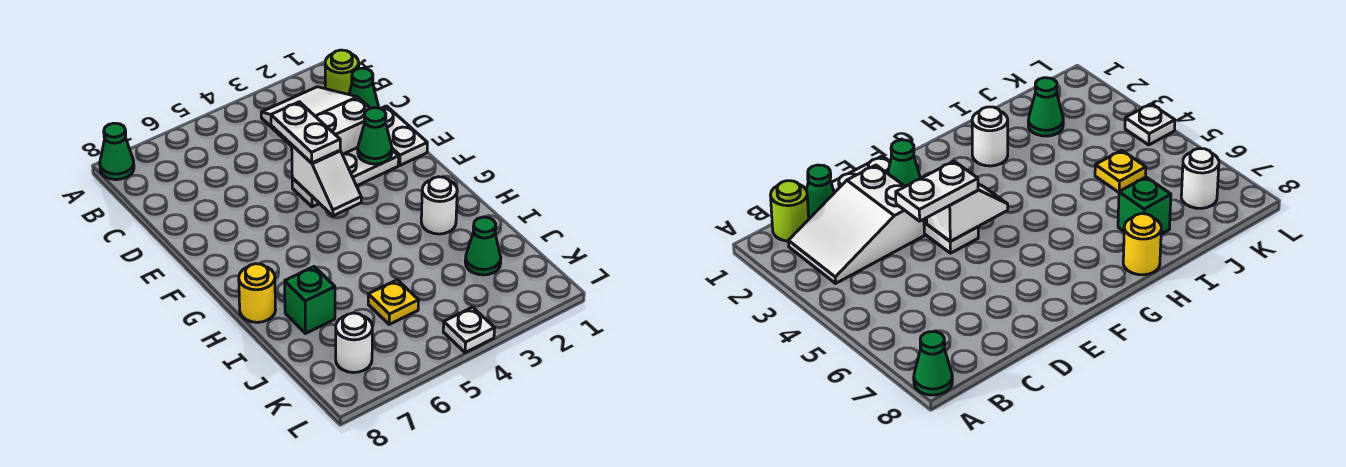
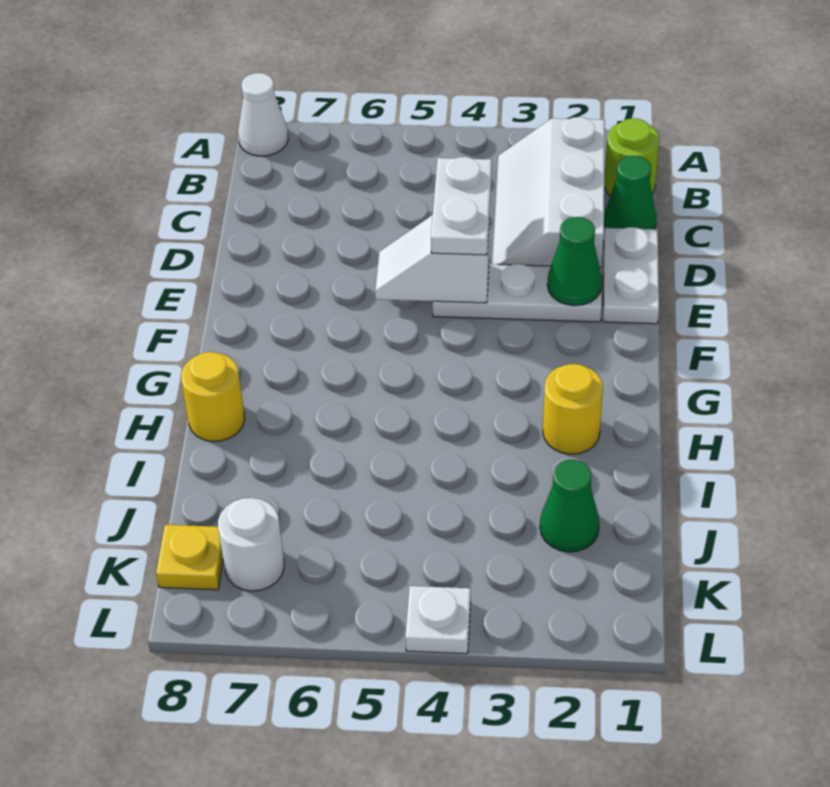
green cone A8 level 1 -> white cone A8 level 1
white slope B2:D3 level 1 top D -> white slope B2:D3 level 1 top 2
white slope E4:F4 level 2 top E -> white slope E4:E5 level 2 top 4
white round brick H2 level 1 -> yellow round brick H2 level 1
green brick I7 level 1 -> none
yellow plate J5 level 1 -> yellow plate K8 level 1

